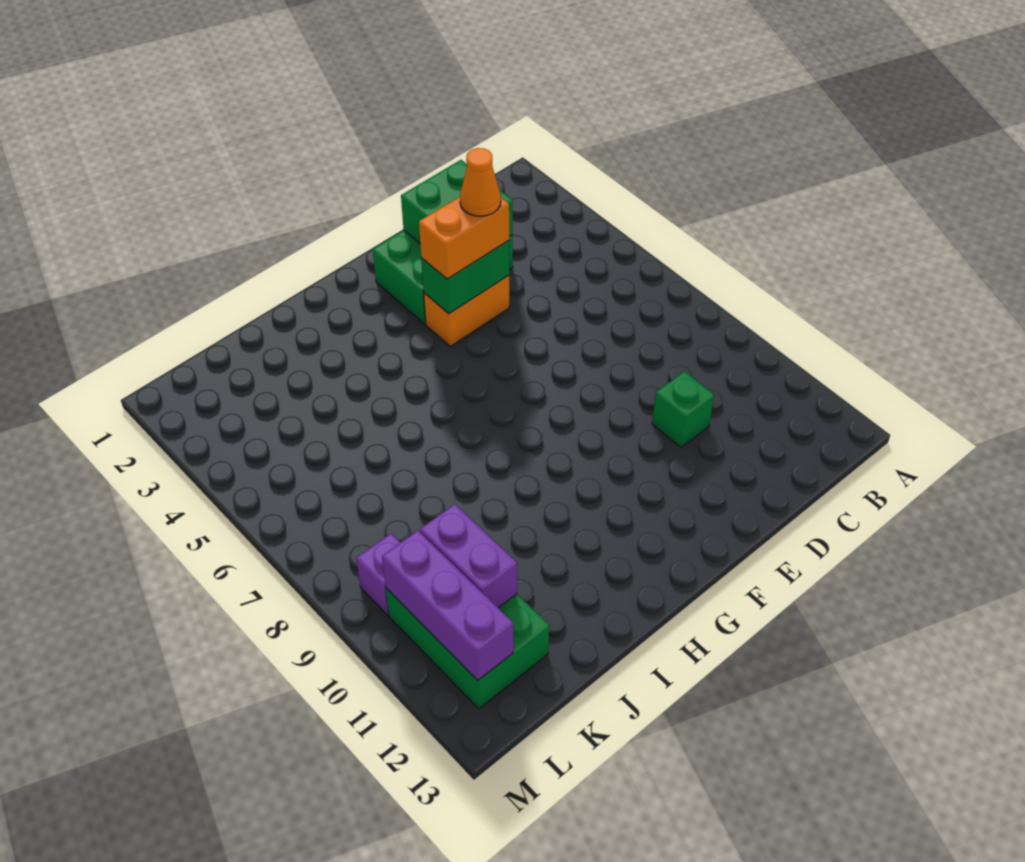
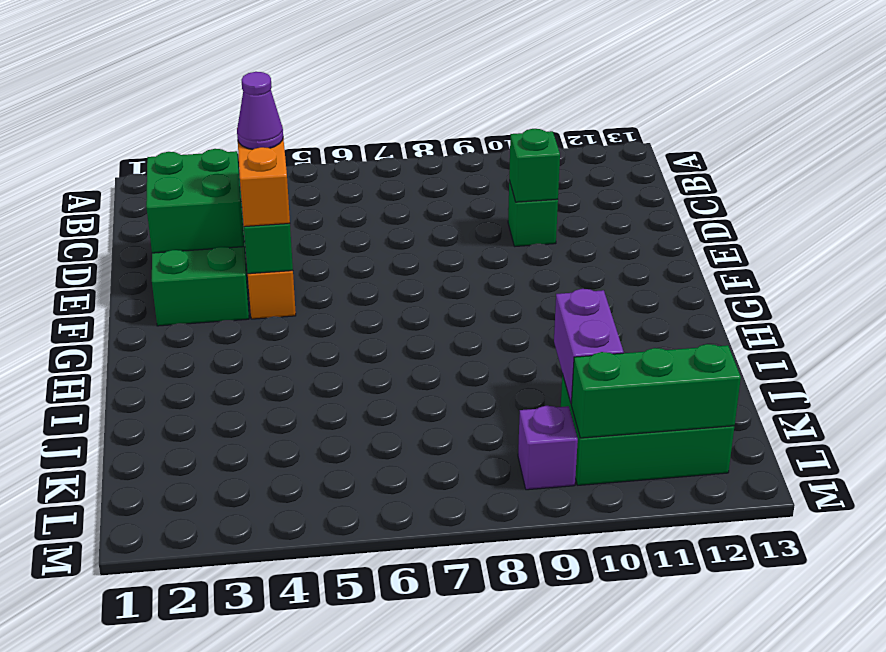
none -> green brick D10 level 2
orange cone E4 level 4 -> purple cone E4 level 4
purple brick K10:K11 level 2 -> purple brick J10:K10 level 2
purple brick L10:L12 level 2 -> green brick L10:L12 level 2

